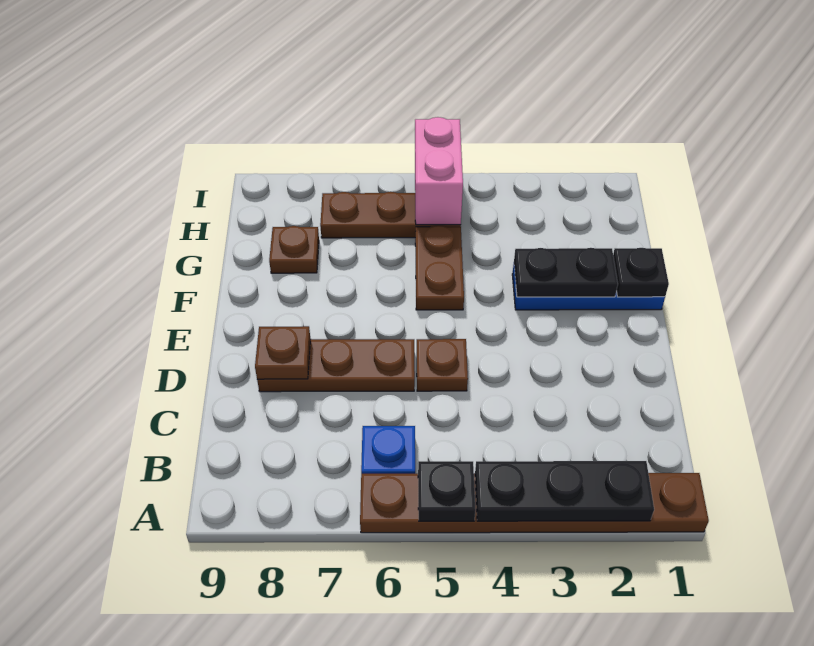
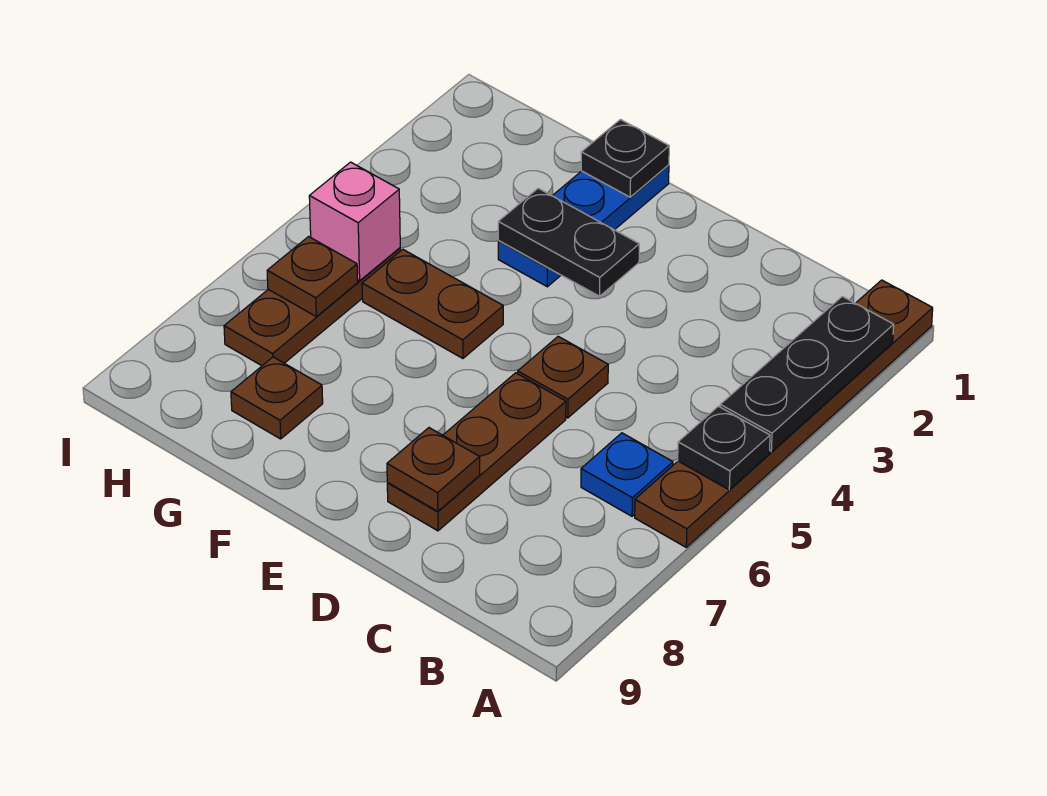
black plate F2:F3 level 2 -> black plate E3:F3 level 2
pink brick H5:I5 level 2 -> pink brick H5 level 2
none -> brown plate H6 level 2

